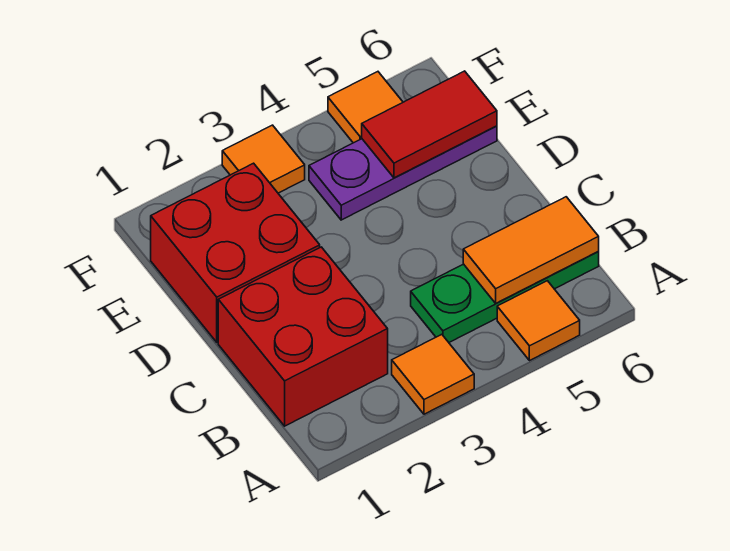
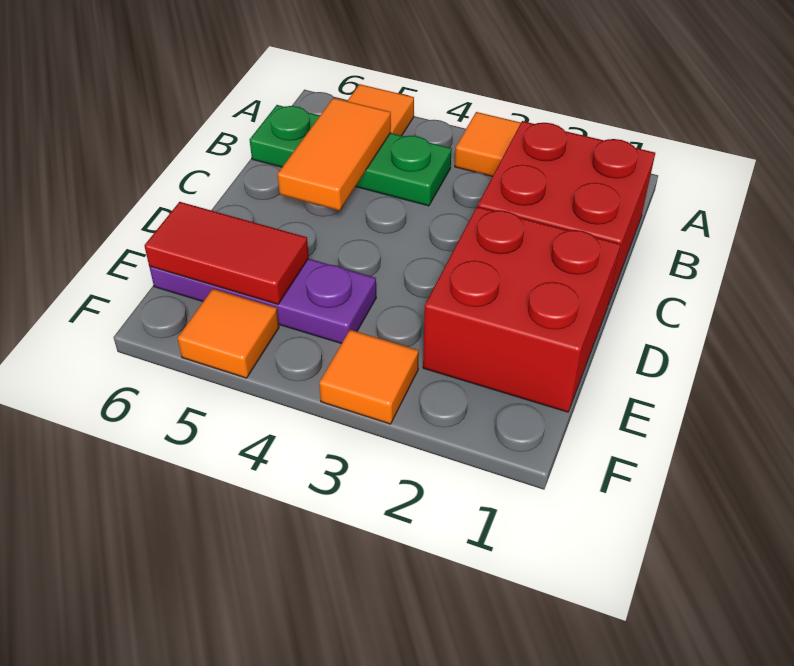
orange tile B5:B6 level 2 -> orange tile B5:C5 level 2

